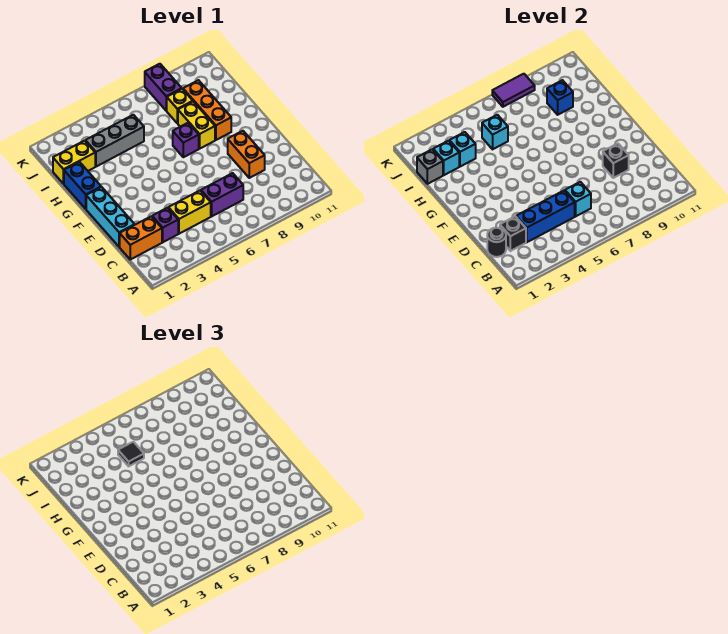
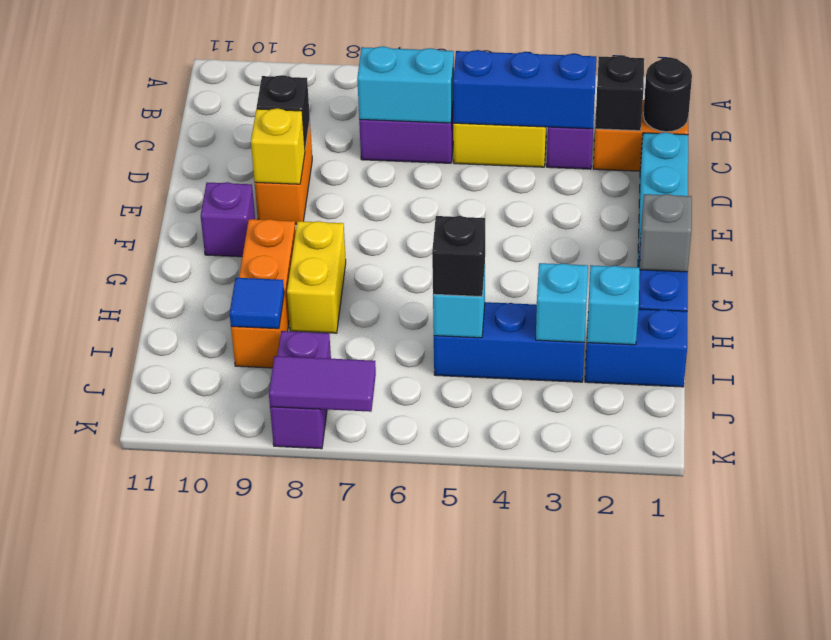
cyan brick C6 level 2 -> cyan brick C6:C7 level 2
purple brick G7 level 1 -> purple brick F10 level 1
yellow brick I1:I2 level 1 -> blue brick I1:I2 level 1
grey brick I1 level 2 -> grey brick G1 level 2
grey brick I3:I5 level 1 -> blue brick I3:I5 level 1
black tile I5 level 3 -> black brick I5 level 3
yellow brick I8 level 1 -> yellow brick E9 level 2
blue brick I9 level 2 -> blue tile I9 level 2

